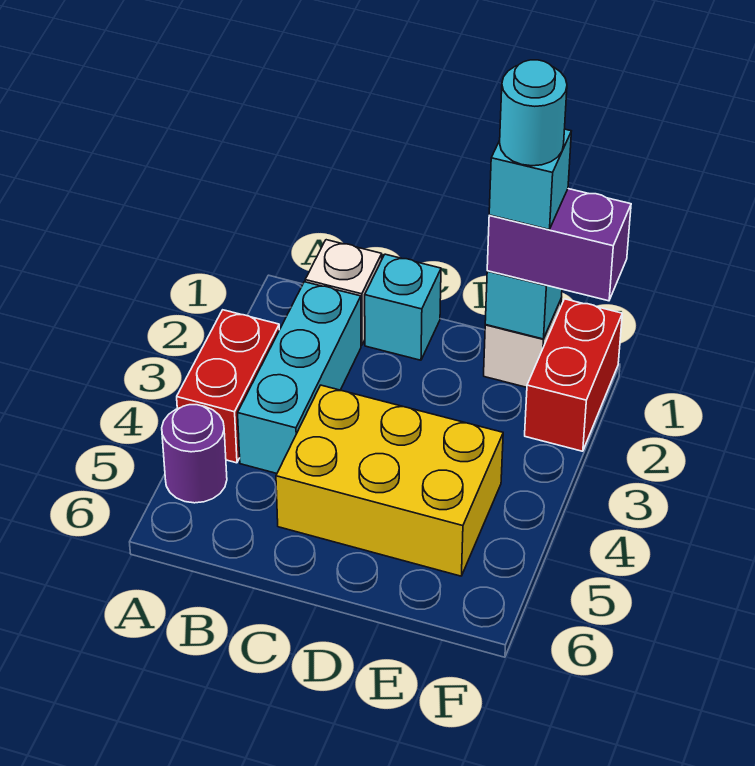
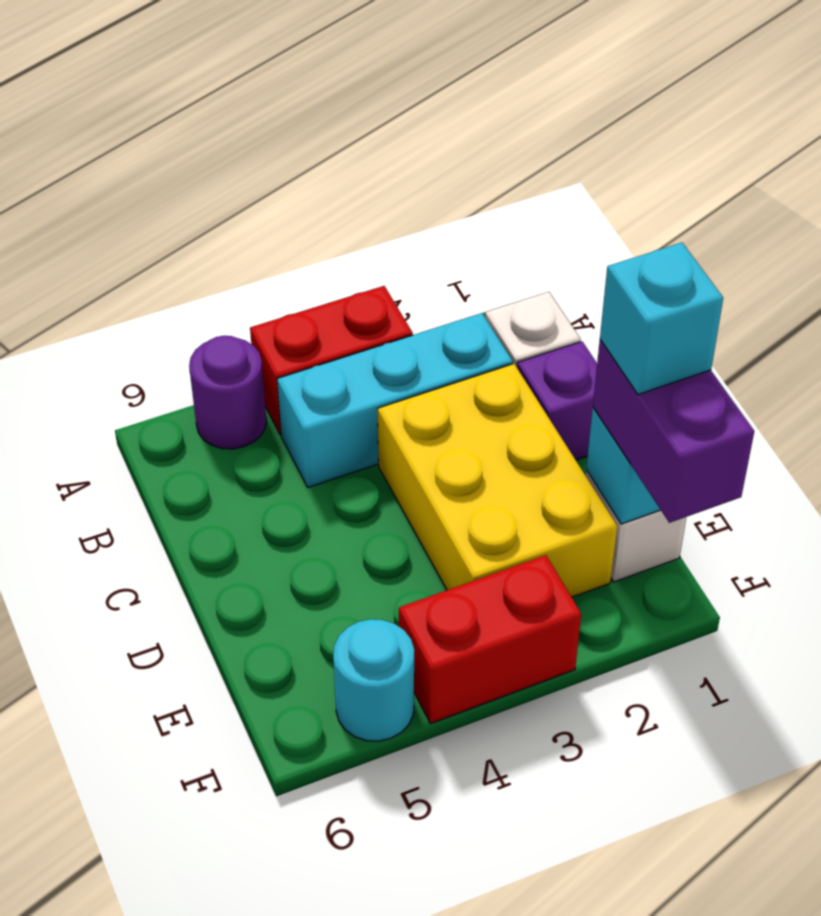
cyan brick C1 level 1 -> purple brick C1 level 1
yellow brick C4:E5 level 1 -> yellow brick C2:E3 level 1
cyan round brick E1 level 5 -> cyan round brick F5 level 1
red brick F1:F2 level 1 -> red brick F3:F4 level 1

